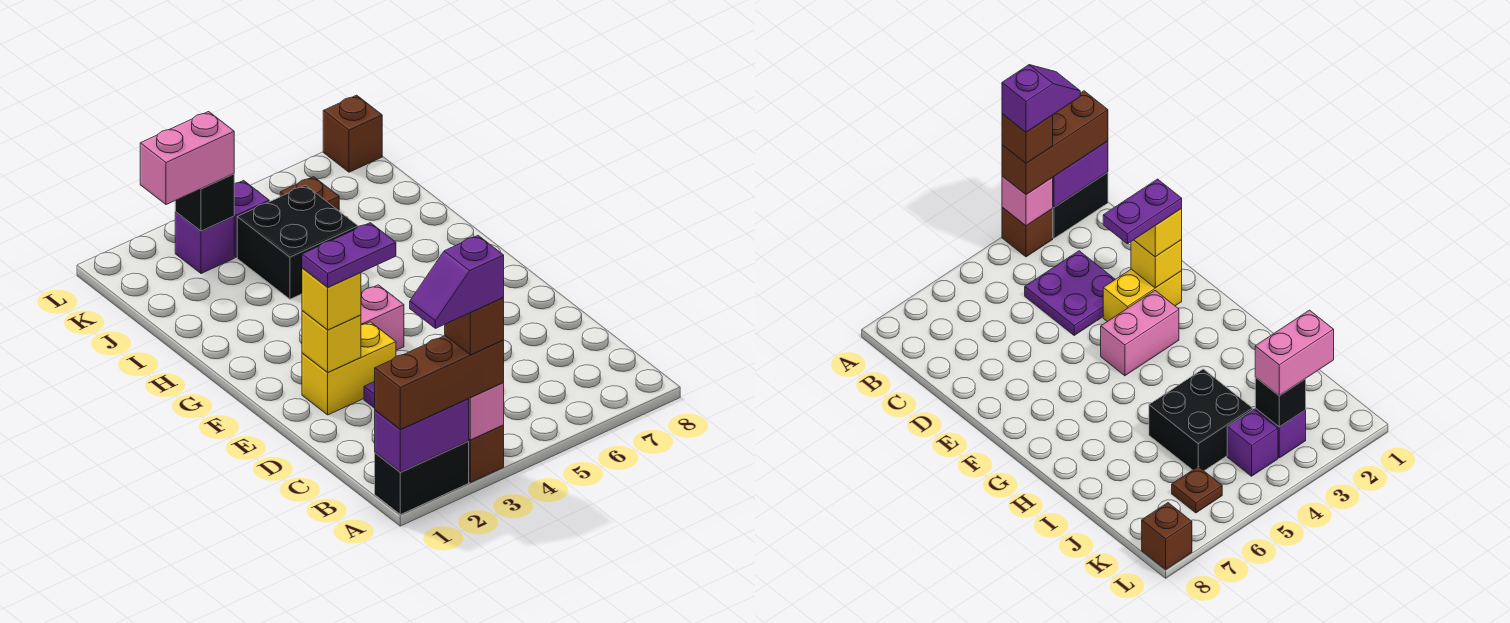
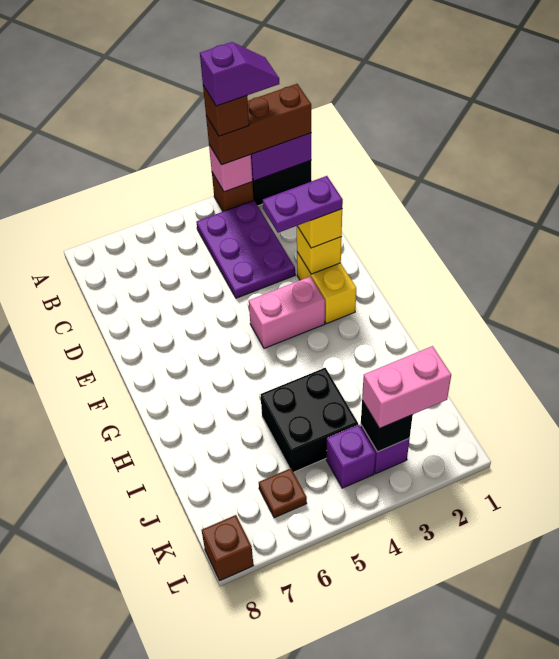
purple plate C3:D4 level 1 -> purple plate B3:D4 level 1
yellow brick E2:E3 level 1 -> yellow brick E2:F2 level 1

